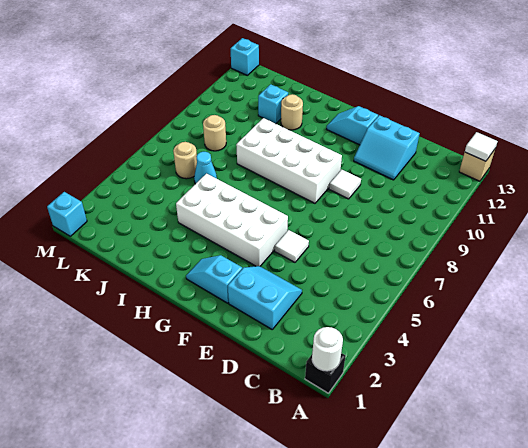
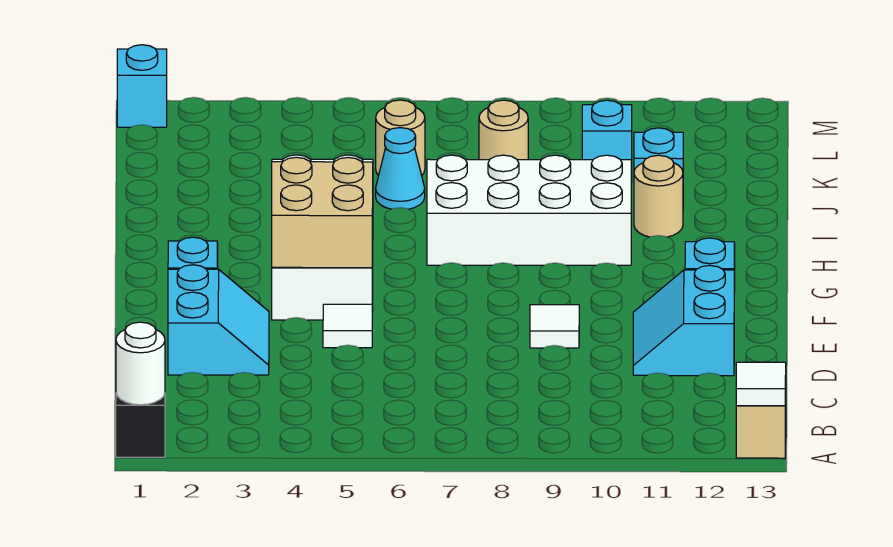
none -> tan brick F4:G5 level 2
white brick F8:I9 level 1 -> white brick H7:I10 level 1
cyan brick M13 level 1 -> cyan brick K10 level 1

